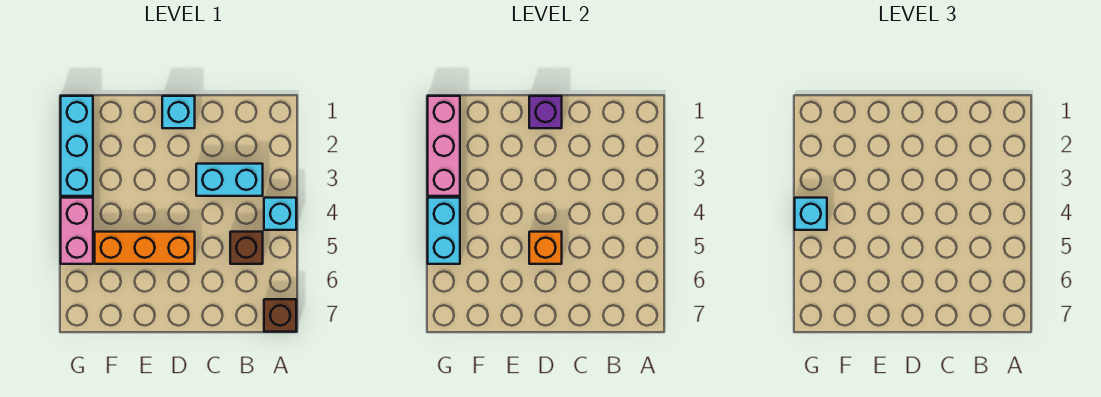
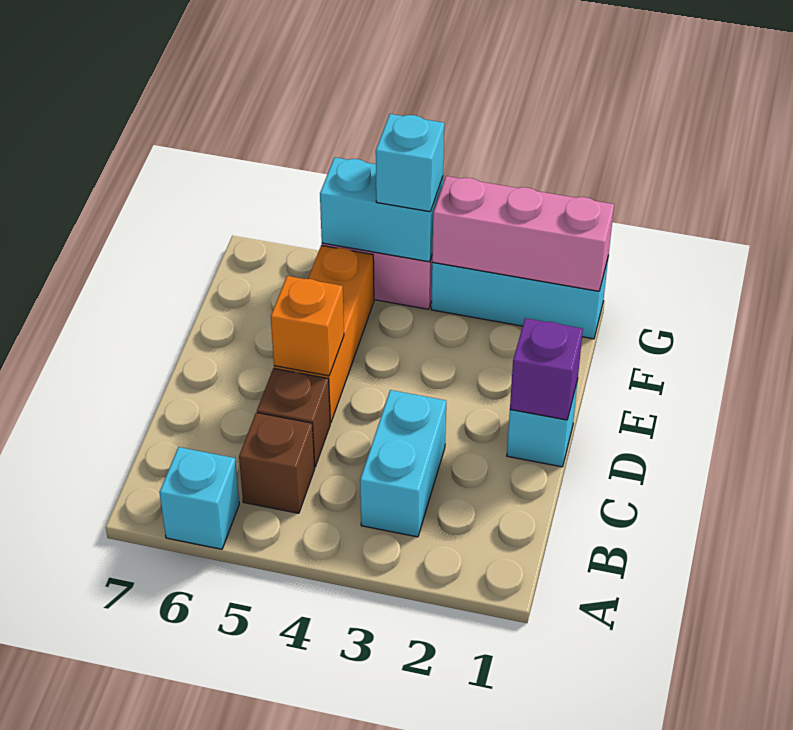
cyan brick A4 level 1 -> cyan brick A6 level 1
brown brick A7 level 1 -> brown brick C5 level 1

